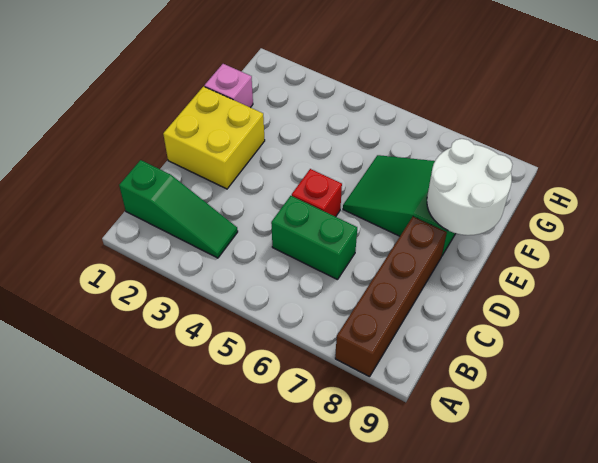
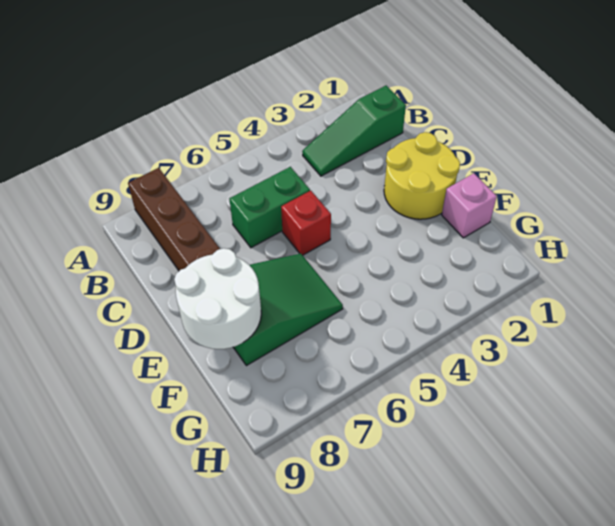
yellow brick D1:E2 level 1 -> yellow round brick D1:E2 level 1

